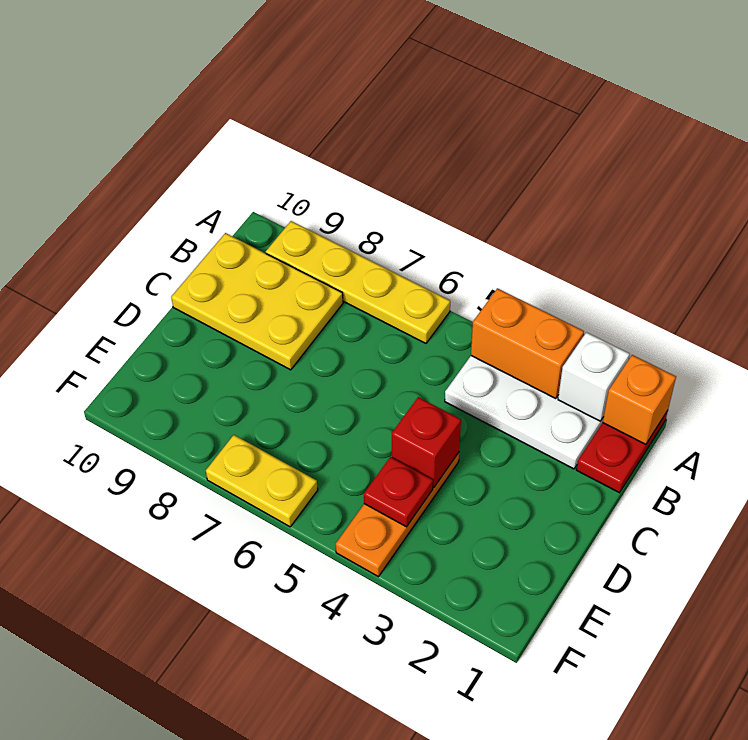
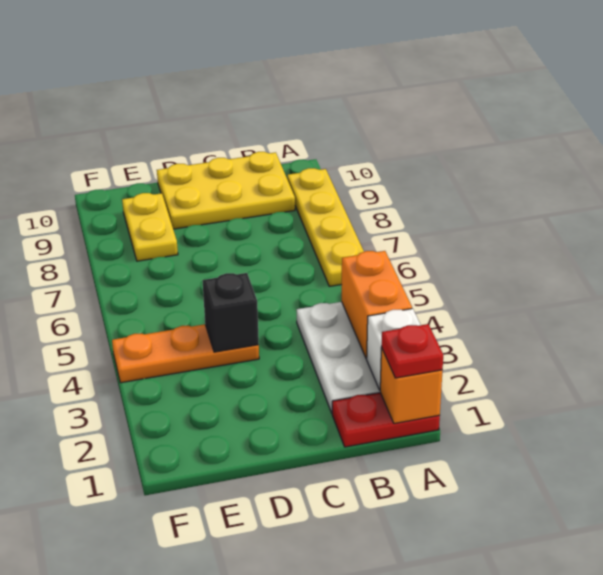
yellow plate B8:C10 level 1 -> yellow plate B9:D10 level 1
red brick D4 level 2 -> black brick D4 level 2
red plate E4 level 2 -> red plate A1 level 3
yellow plate F6:F7 level 1 -> yellow plate E8:E9 level 1

